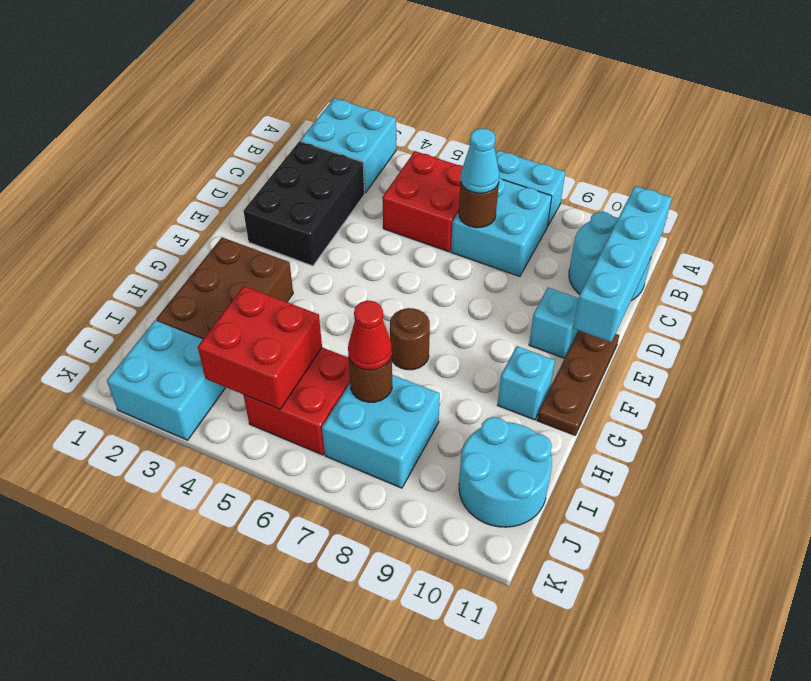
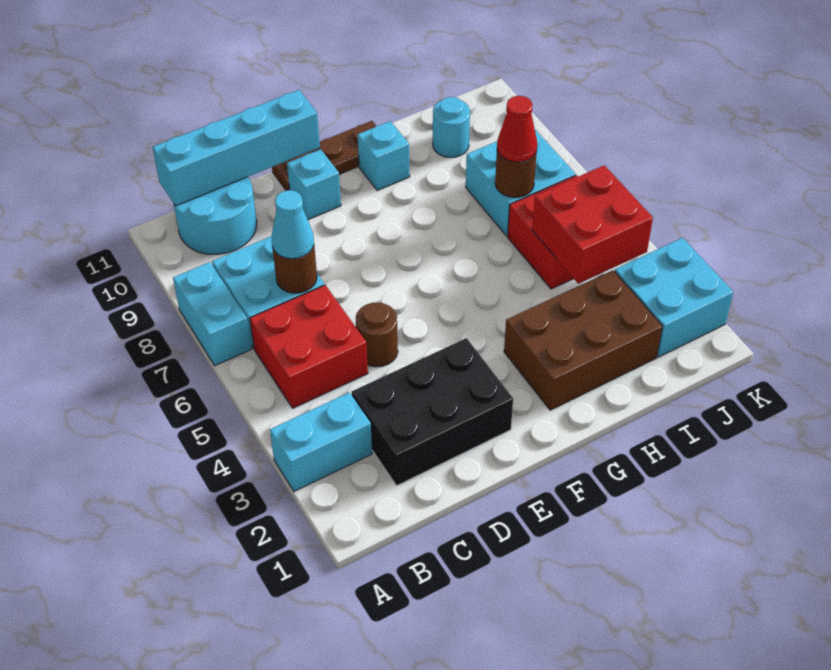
cyan brick A2:B3 level 1 -> cyan brick A3:B3 level 1
brown round brick G7 level 1 -> brown round brick D5 level 1
cyan round brick I10:J11 level 1 -> cyan round brick I10 level 1

